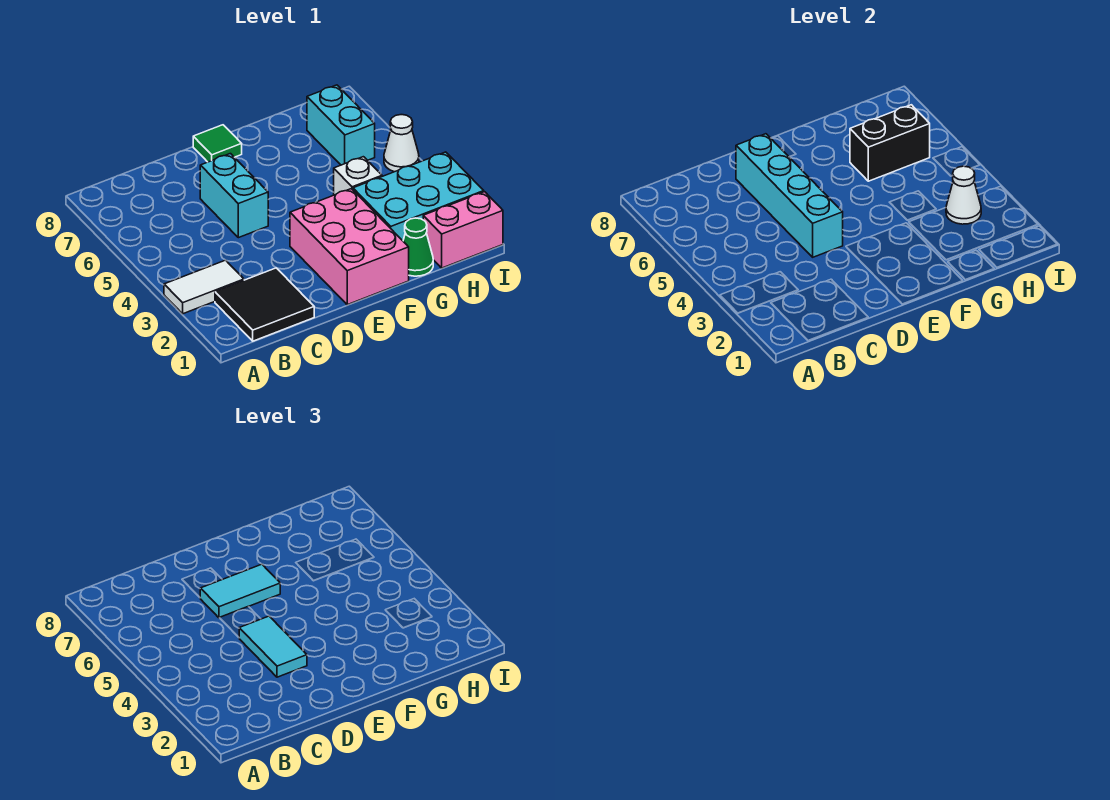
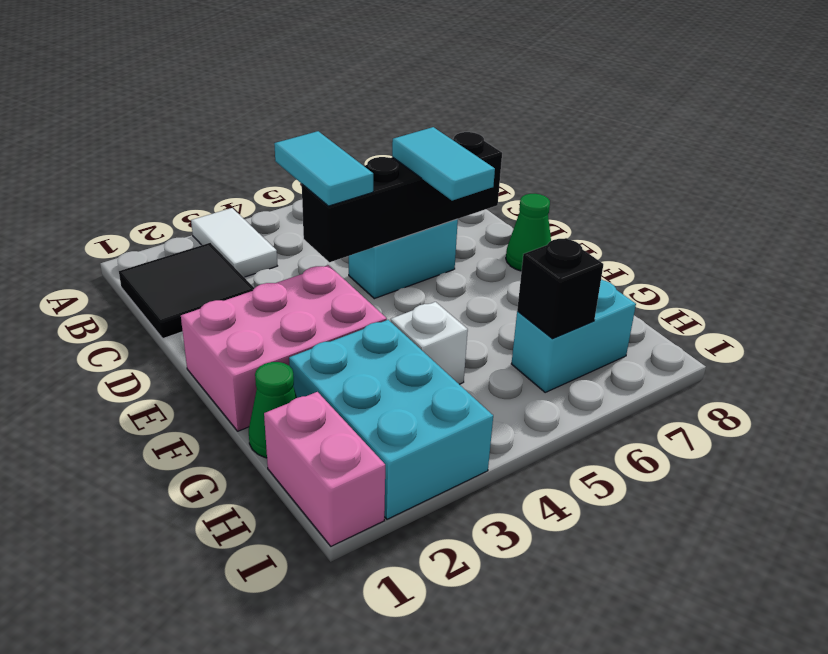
cyan tile D3:D4 level 3 -> cyan tile C4:D4 level 3
cyan brick D4:D7 level 2 -> black brick D4:D7 level 2
green tile E8 level 1 -> green cone E8 level 1
black brick G6:H6 level 2 -> black brick H6 level 2
white cone H3 level 2 -> none
white cone I5 level 1 -> none

